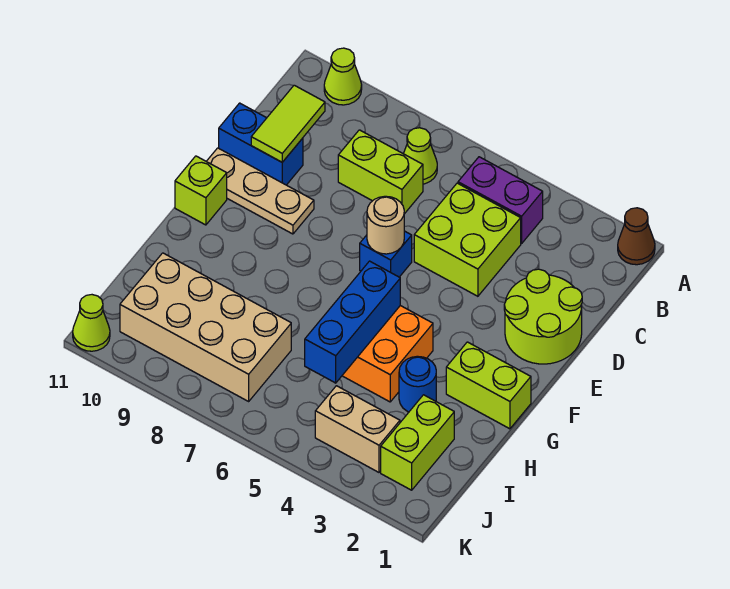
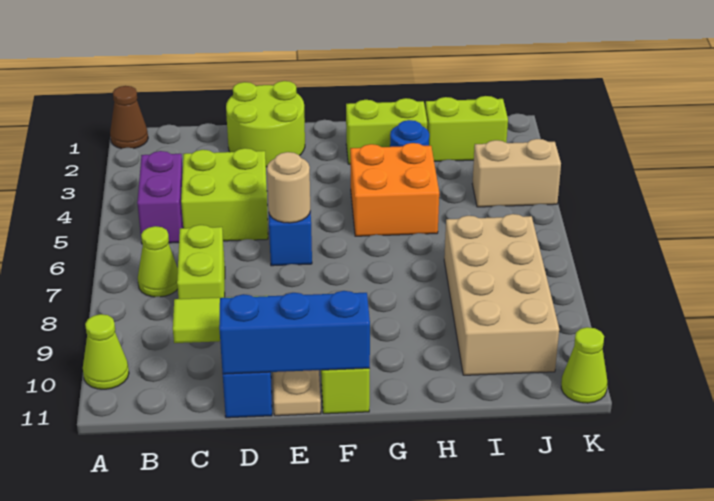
lime brick G1:G2 level 1 -> lime brick G2:H2 level 1
blue brick G5:I5 level 2 -> blue brick D11:F11 level 2
tan brick J3:J4 level 1 -> tan brick J4:K4 level 1

